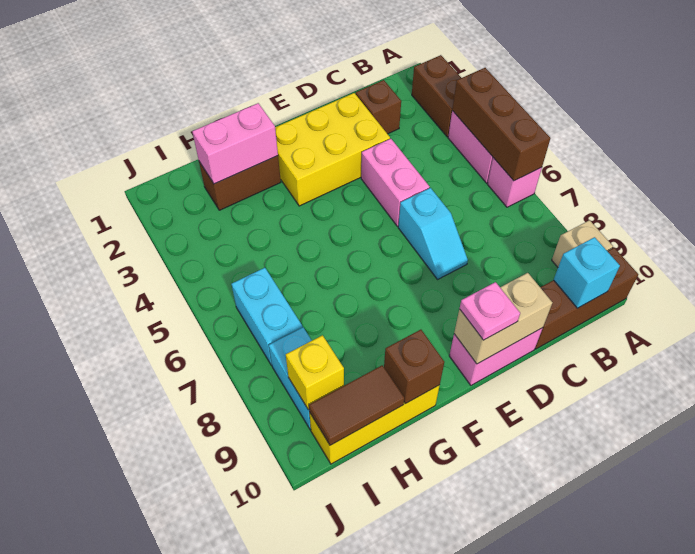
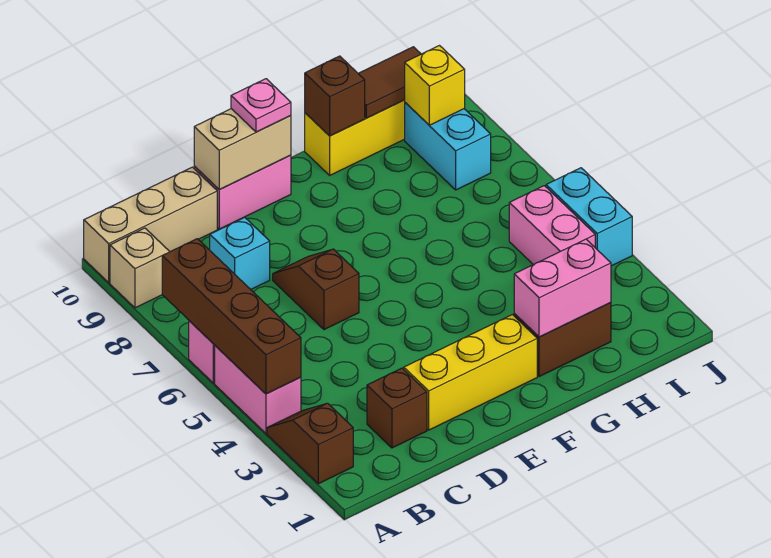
brown brick A2:A3 level 1 -> brown slope A2:A3 level 1 top 2
brown brick A4:A6 level 2 -> brown brick A4:A7 level 2
brown brick A10:C10 level 1 -> tan brick A10:C10 level 1
cyan brick B10 level 2 -> cyan brick C8 level 1
yellow brick D2:F3 level 1 -> yellow brick D2:F2 level 1
pink brick D4:D5 level 1 -> pink brick I4:I5 level 1
cyan slope D6:D7 level 1 top 6 -> brown slope D6:D7 level 1 top 6
cyan brick I6:I7 level 1 -> cyan brick J4:J5 level 1

